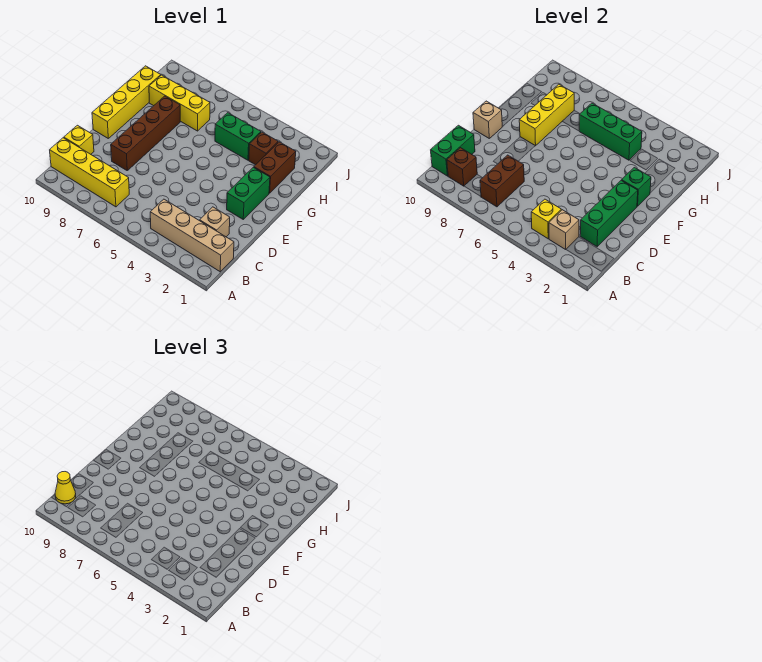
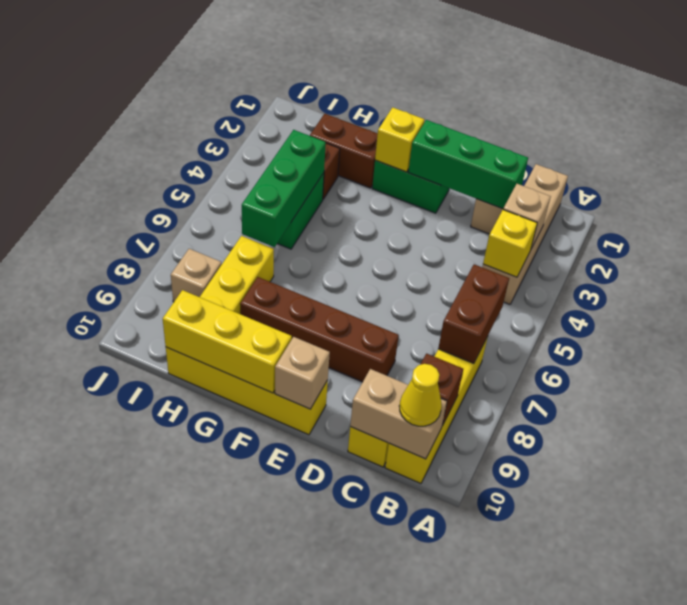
brown brick B7:C7 level 2 -> brown brick B6:B7 level 2
green brick B10:C10 level 2 -> tan brick B10:C10 level 2
green brick F2 level 2 -> yellow brick F2 level 2
yellow brick F8:H8 level 2 -> yellow brick F10:H10 level 2
none -> tan brick I8 level 1

